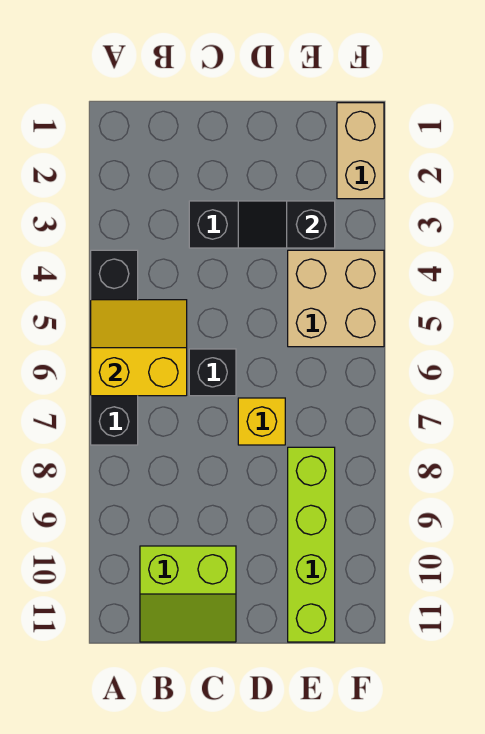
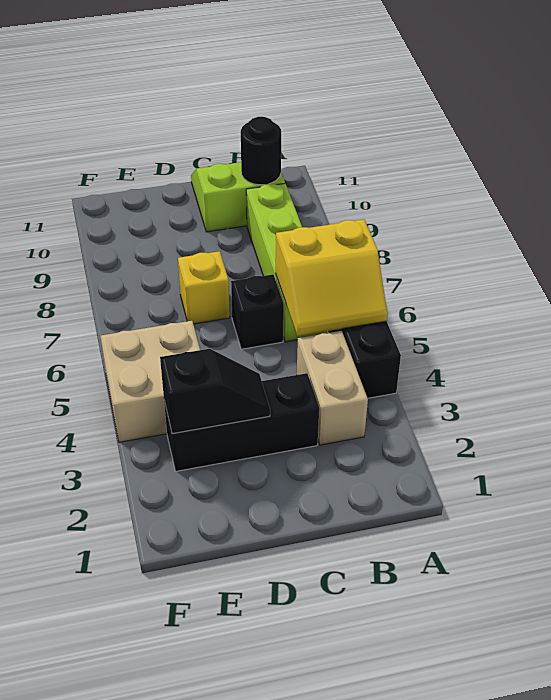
none -> black round brick B10 level 2
lime brick E8:E11 level 1 -> lime brick B6:B9 level 1
tan brick F1:F2 level 1 -> tan brick B3:B4 level 1

